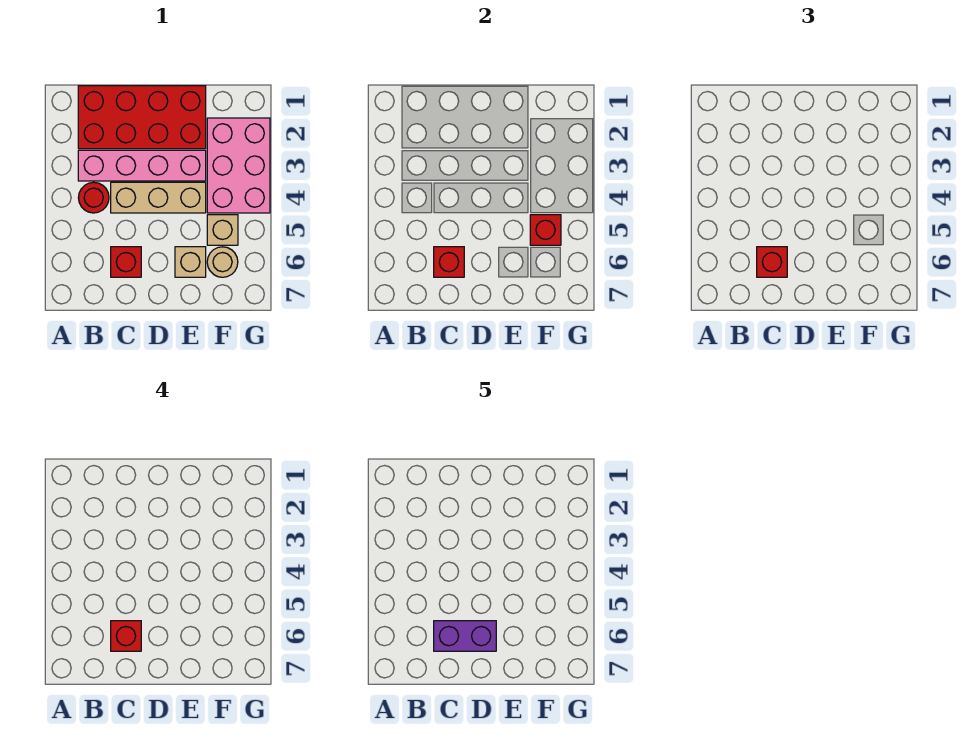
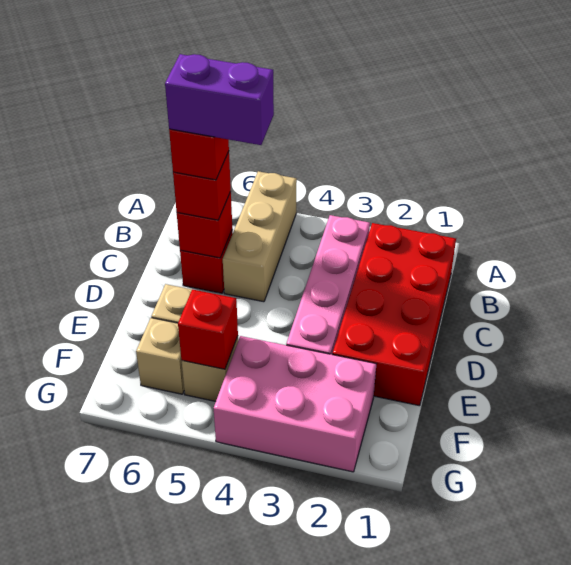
red round brick B4 level 1 -> none
tan brick C4:E4 level 1 -> tan brick A5:C5 level 1
purple brick C6:D6 level 5 -> purple brick C5:C6 level 5
tan round brick F6 level 1 -> tan brick F6 level 1

